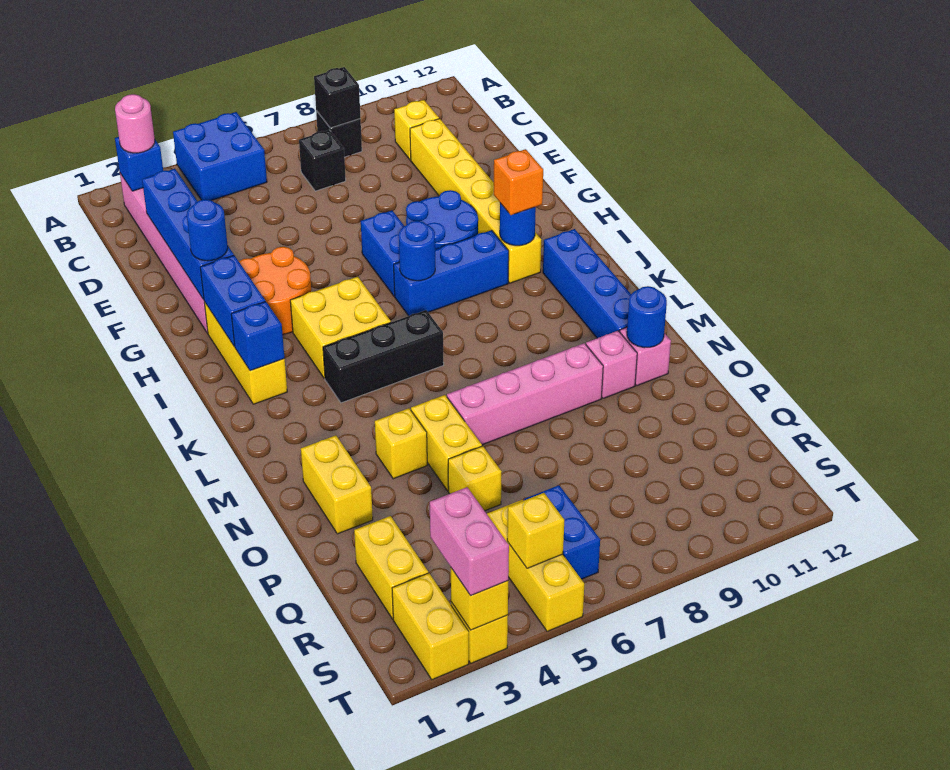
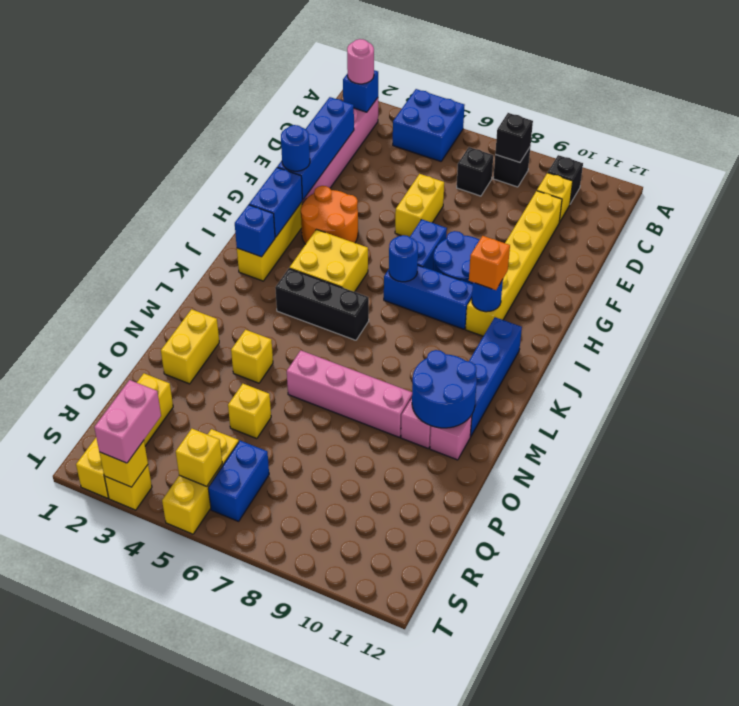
none -> black brick B10 level 1
yellow brick N5:O5 level 1 -> yellow brick E6:F6 level 1
blue round brick N11 level 2 -> blue round brick M10:N11 level 2

